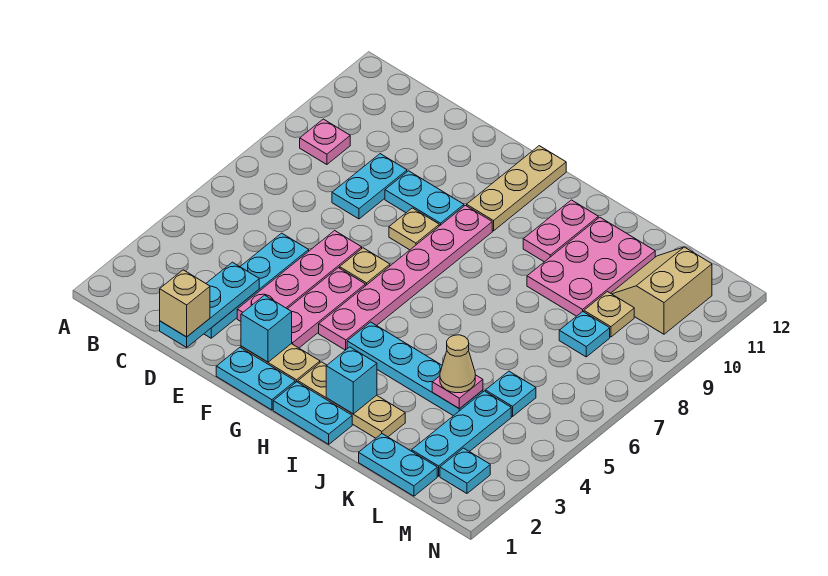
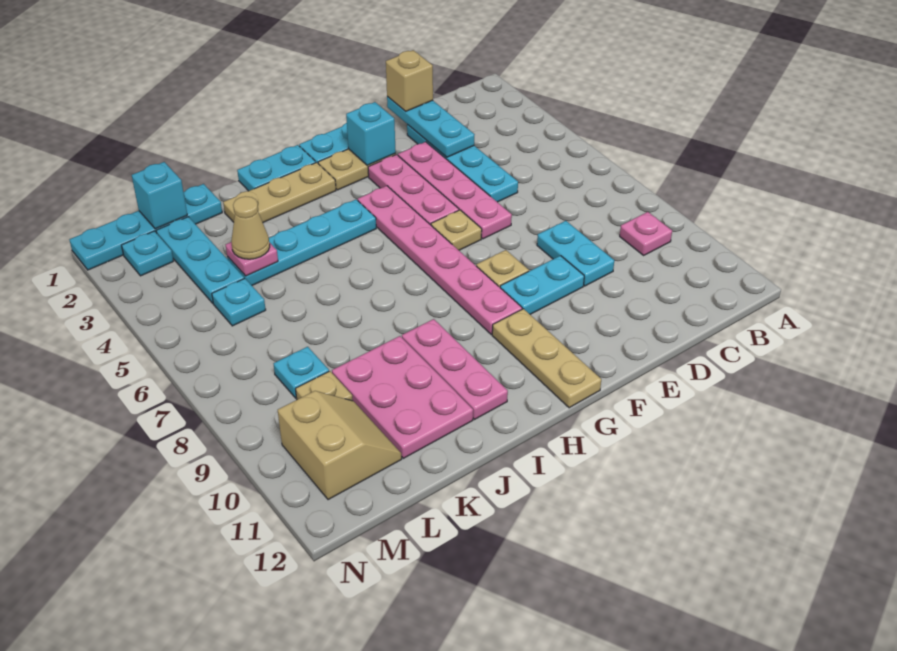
cyan brick I2 level 2 -> cyan brick L1 level 2
pink plate I10:I11 level 1 -> pink plate I9:I11 level 1
cyan plate K1:L1 level 1 -> cyan plate K1:N1 level 1

